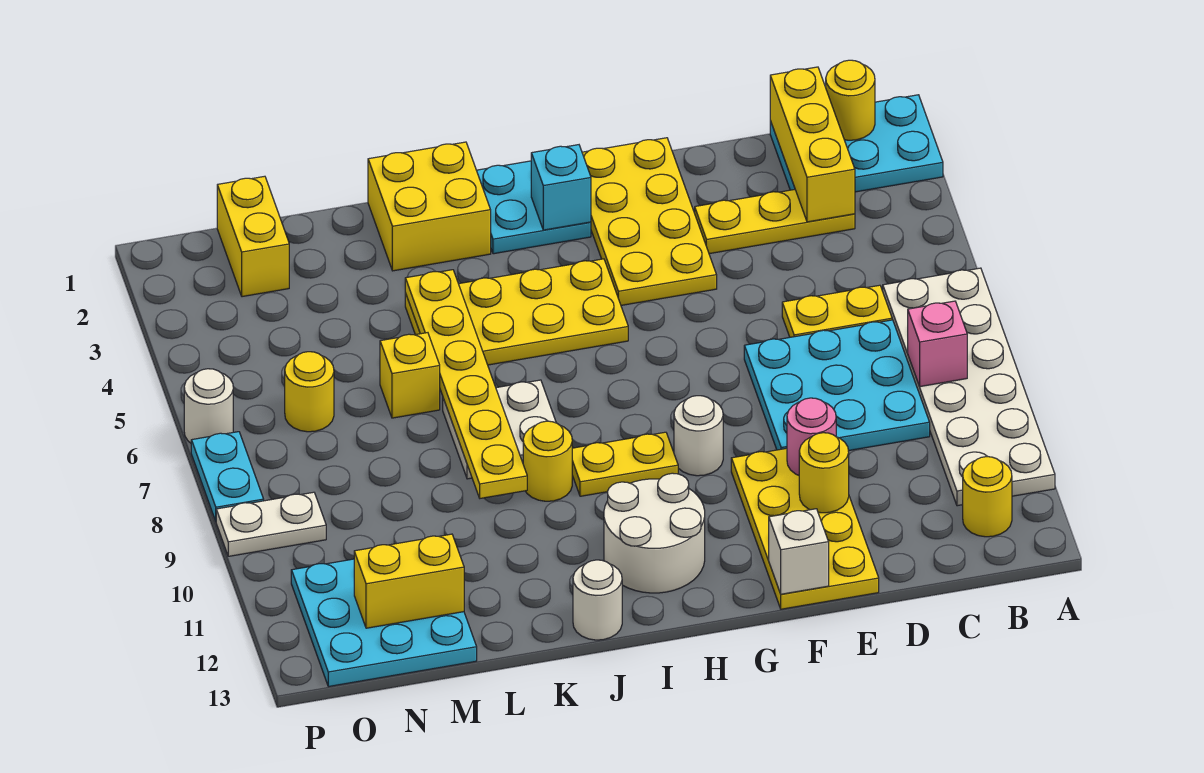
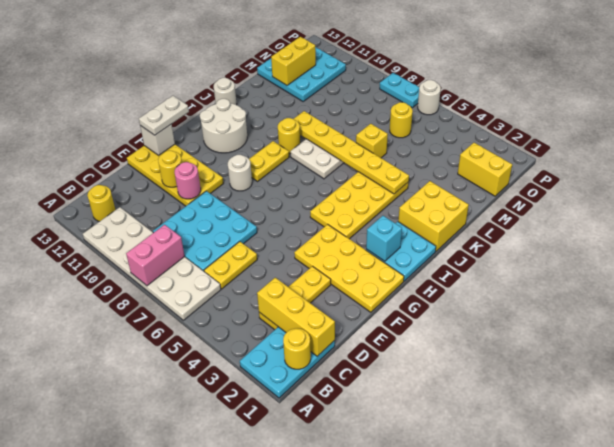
pink brick B8 level 2 -> pink brick A8:B8 level 2
white plate O9:P9 level 1 -> white plate F13:G13 level 3

